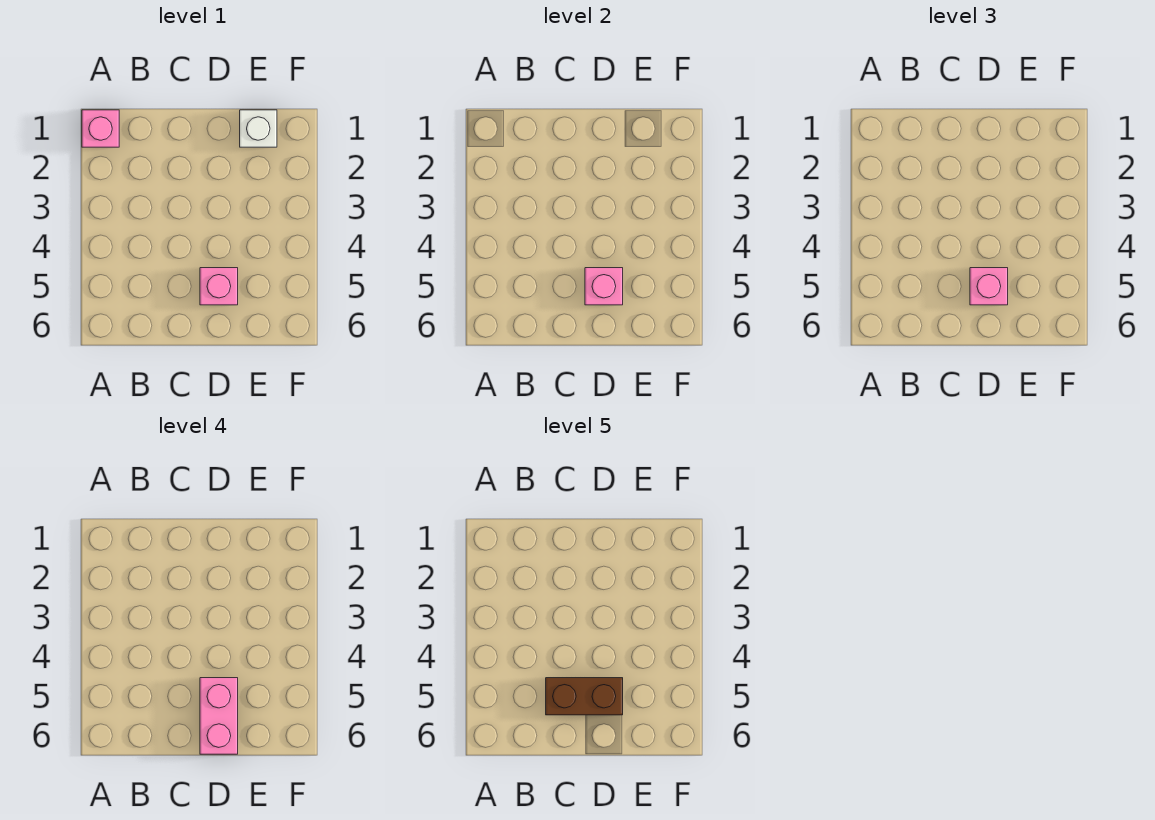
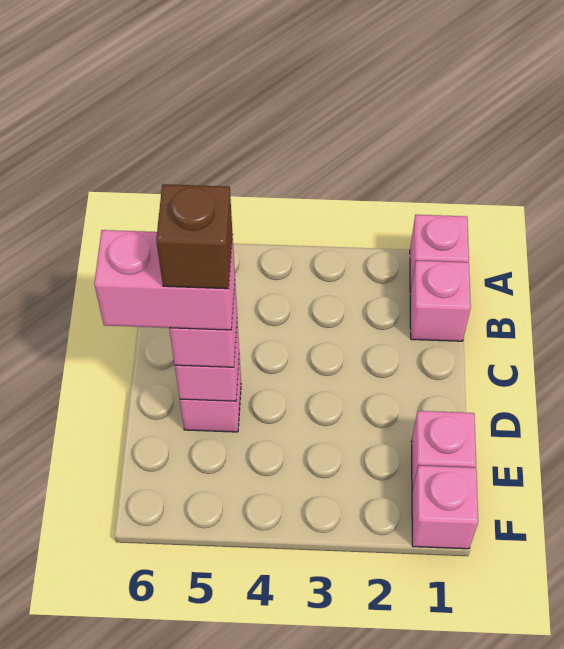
none -> pink brick B1 level 1
brown brick C5:D5 level 5 -> brown brick D5 level 5
white brick E1 level 1 -> pink brick E1 level 1
none -> pink brick F1 level 1

